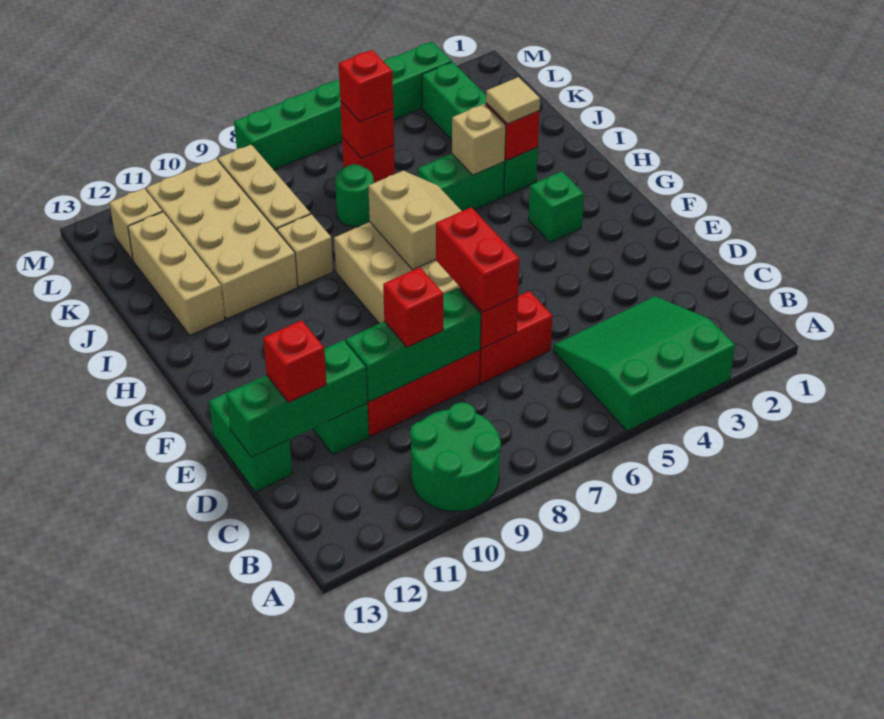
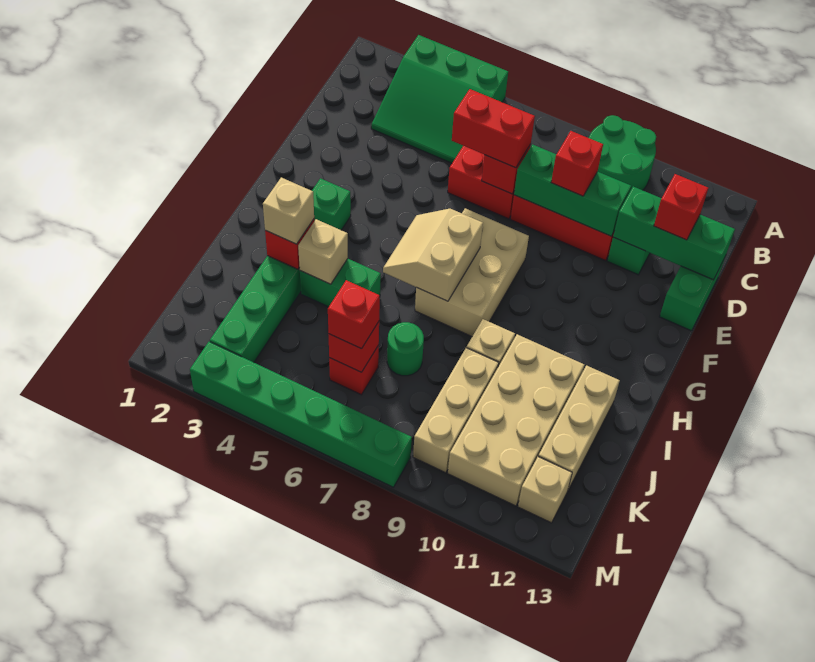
red brick D7:E7 level 3 -> red brick D6:D7 level 3
tan tile I3 level 3 -> tan brick I3 level 3

